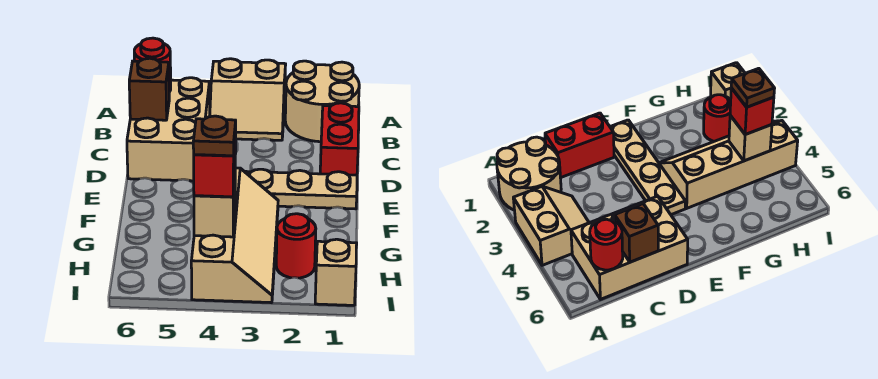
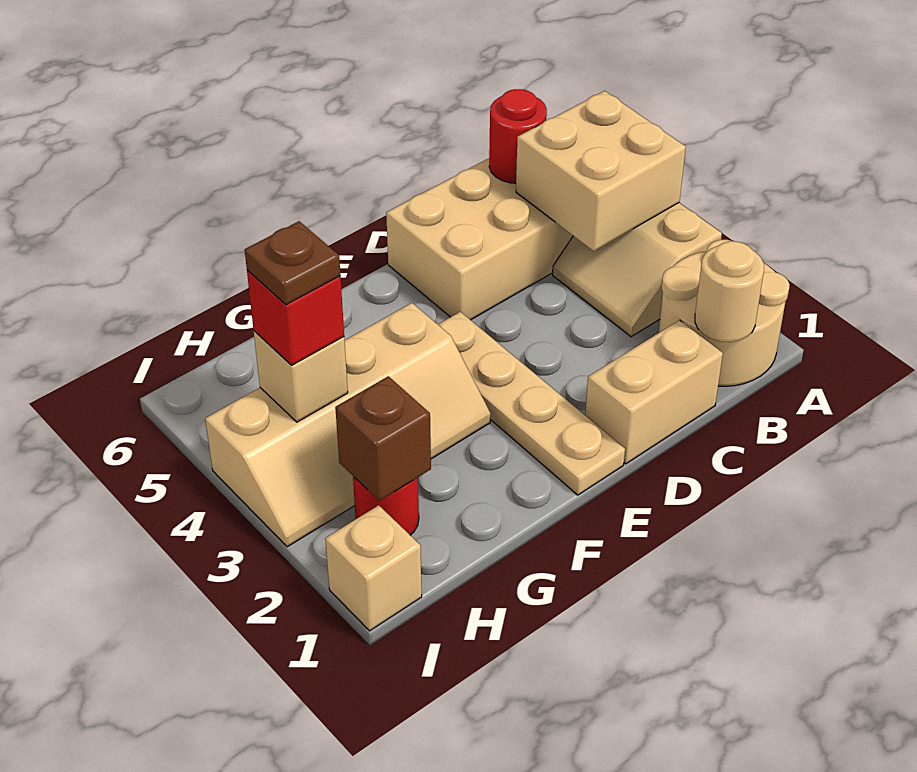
none -> tan brick A4:B5 level 2
none -> tan round brick B1 level 2
red brick C1:D1 level 1 -> tan brick C1:D1 level 1
brown brick C6 level 2 -> brown brick H2 level 2

